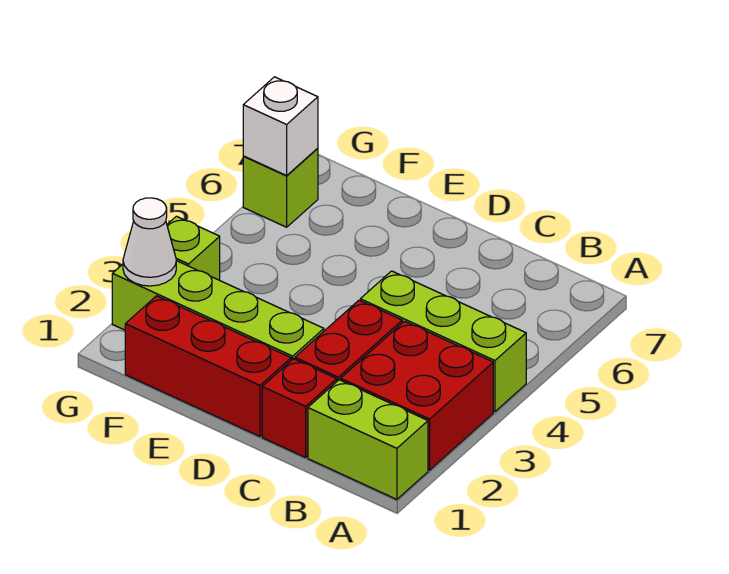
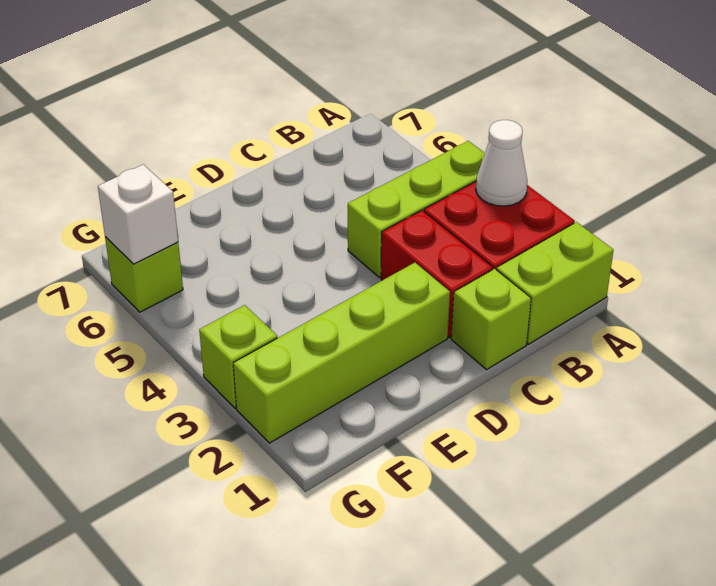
red brick C1 level 1 -> lime brick C1 level 1
red brick D1:F1 level 1 -> none
white cone G2 level 2 -> white cone A3 level 2

